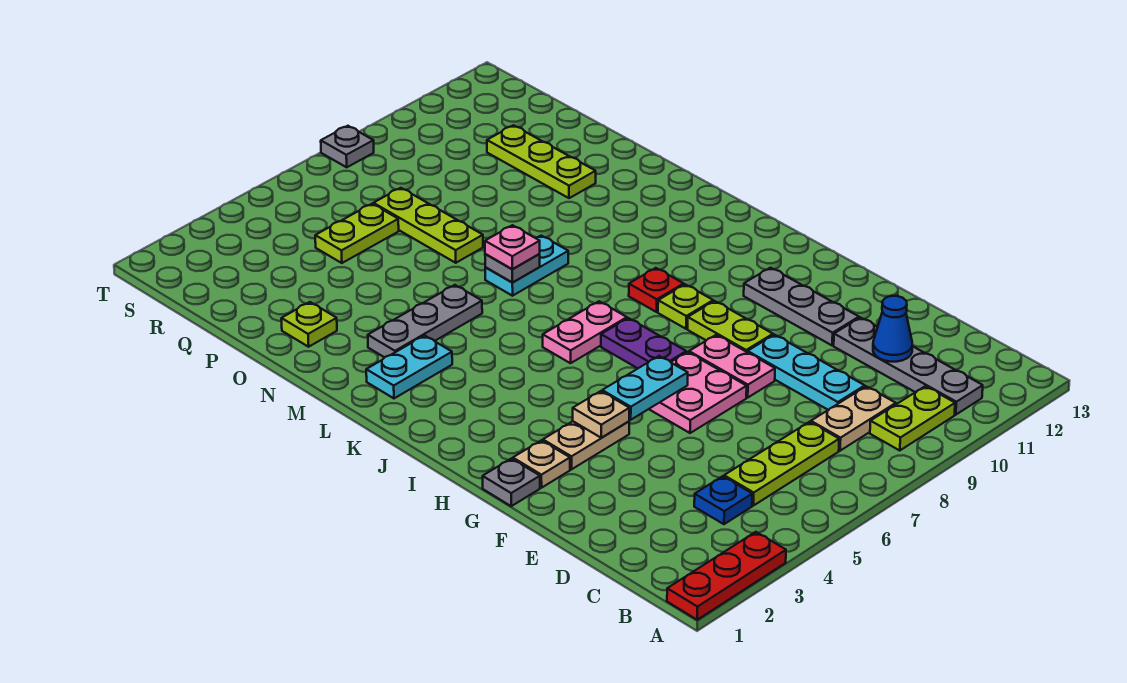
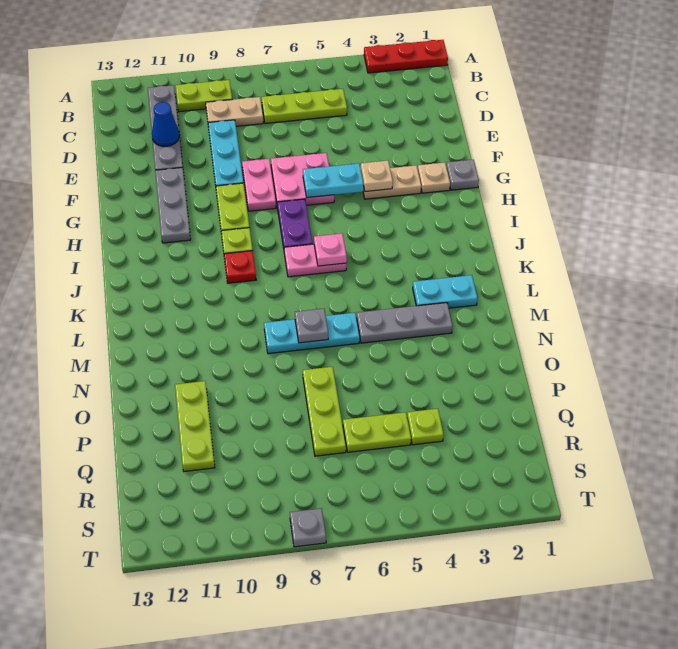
blue plate C4 level 1 -> none
cyan plate M7:M8 level 1 -> cyan plate M6:M8 level 1
pink plate M7 level 3 -> pink plate J6 level 2
lime plate O2 level 1 -> lime plate Q4 level 1

